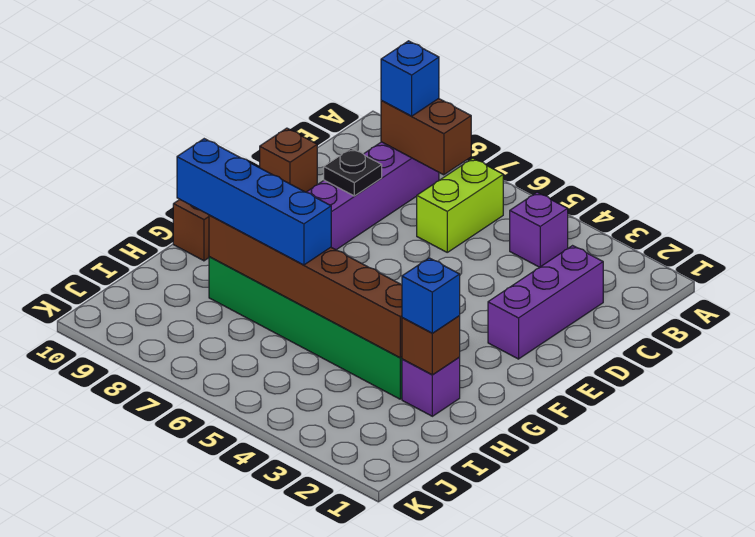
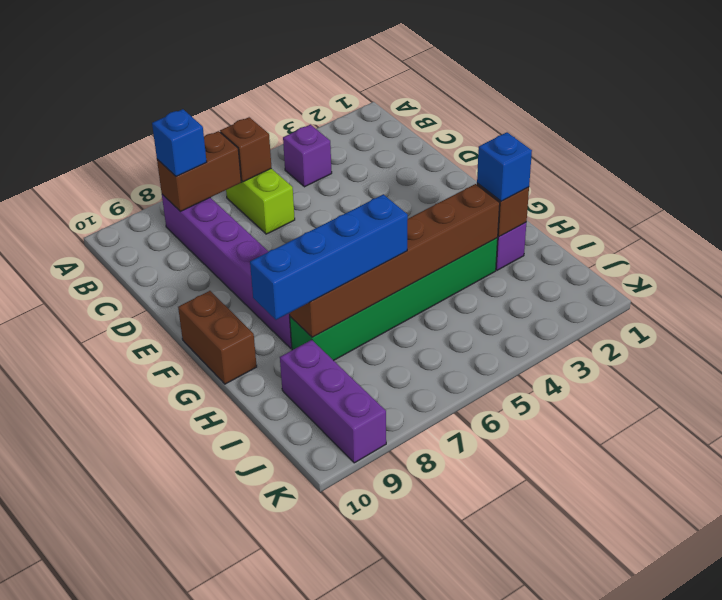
purple brick C2:E2 level 1 -> purple brick I9:K9 level 1
black plate D8 level 2 -> none
brown brick D10 level 1 -> brown brick B6 level 2

